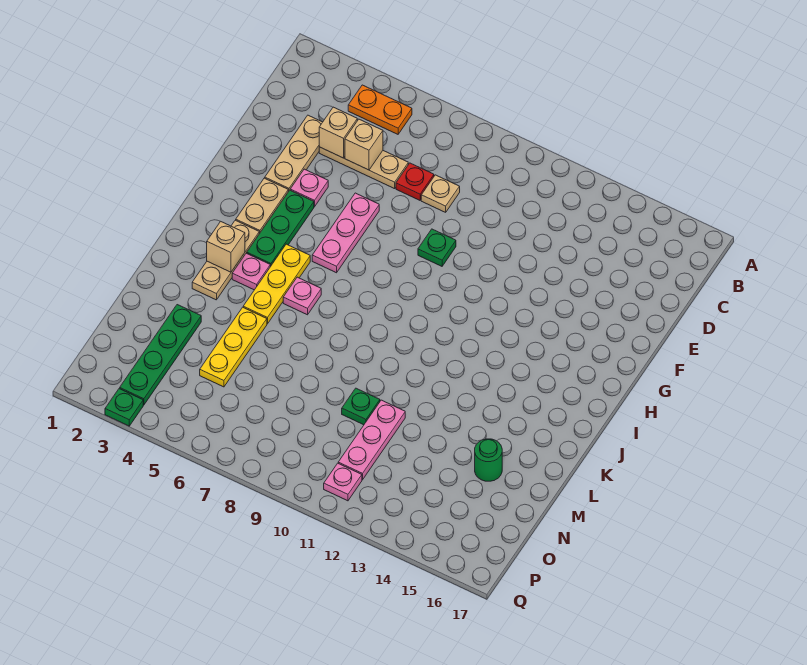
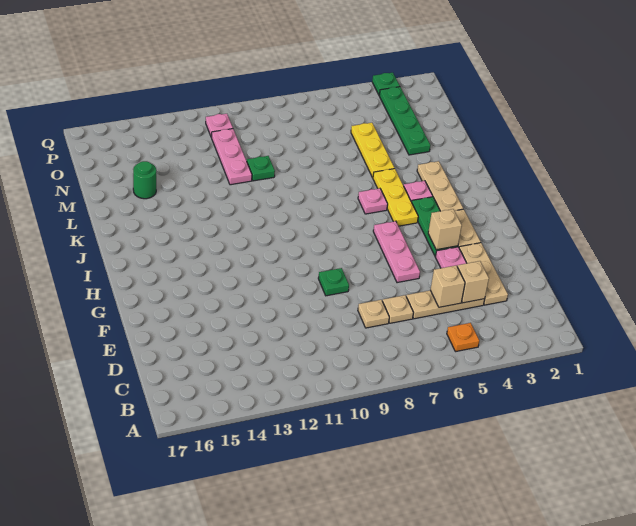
orange plate B4:B5 level 1 -> orange plate B5 level 1
red plate D7 level 1 -> tan plate D7 level 1
tan brick J3 level 2 -> tan brick G4 level 2

